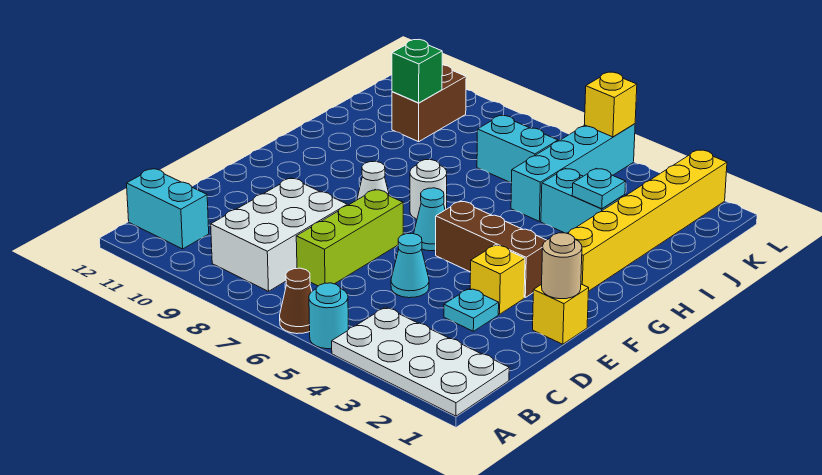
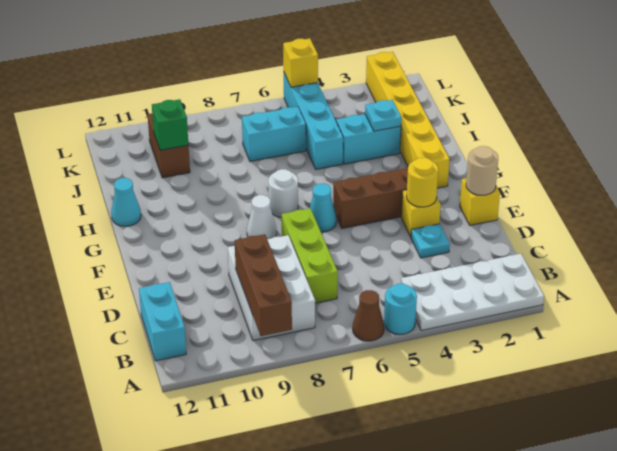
none -> brown brick A9:C9 level 2
cyan brick B11:B12 level 1 -> cyan brick B12:C12 level 1
cyan cone D5 level 1 -> cyan cone H12 level 1
none -> yellow round brick E3 level 2

